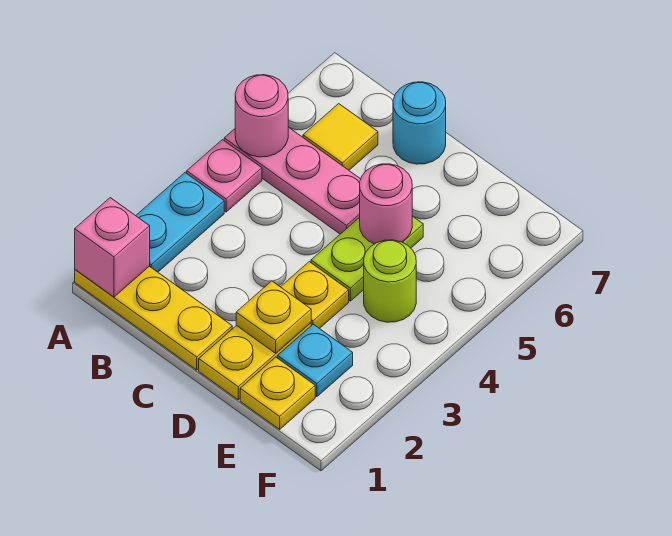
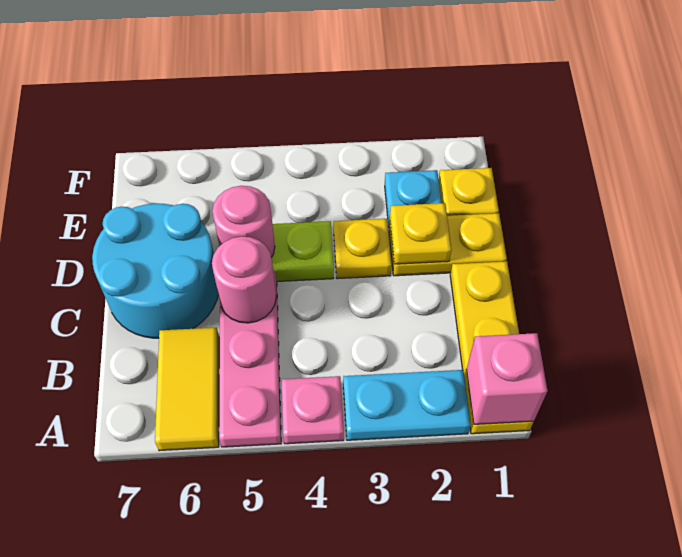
pink round brick A5 level 2 -> pink round brick C5 level 2
yellow tile B6 level 1 -> yellow tile A6:B6 level 1
cyan round brick C7 level 1 -> cyan round brick C6:D7 level 1
lime round brick E4 level 1 -> none

